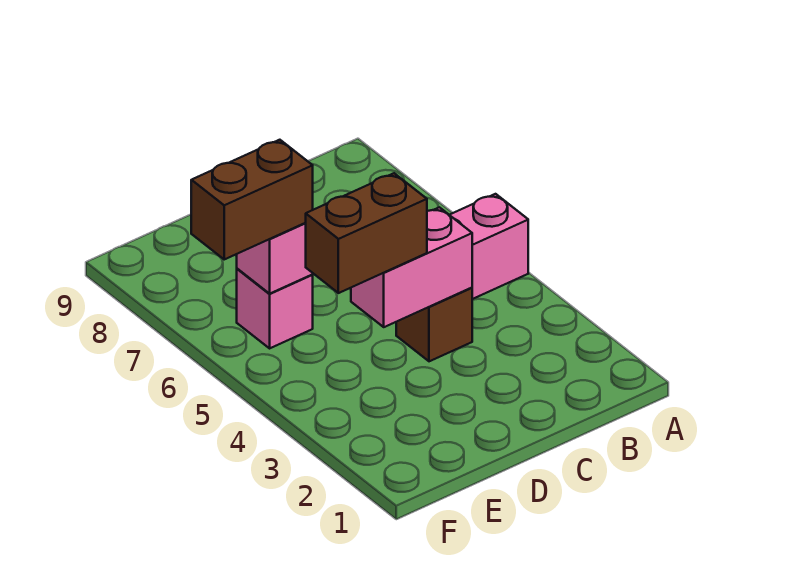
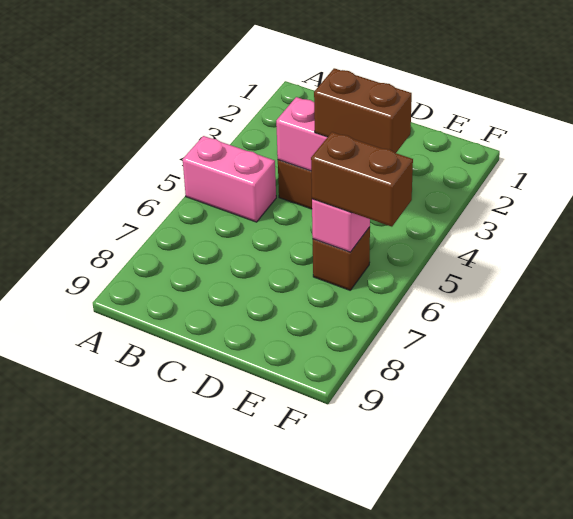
pink brick E6 level 1 -> brown brick E6 level 1

